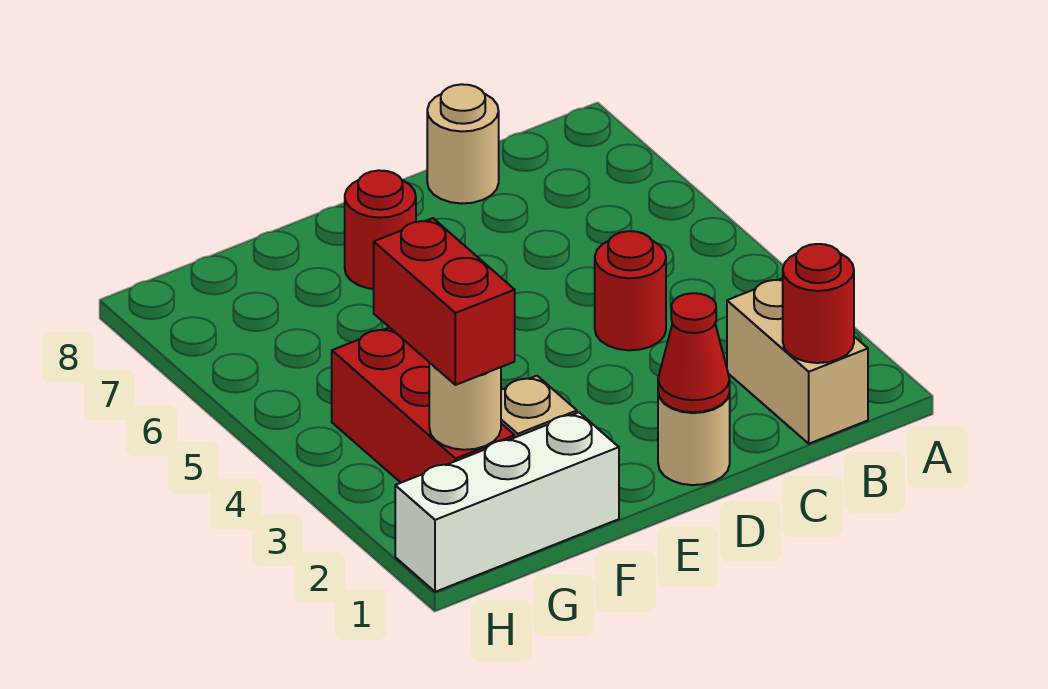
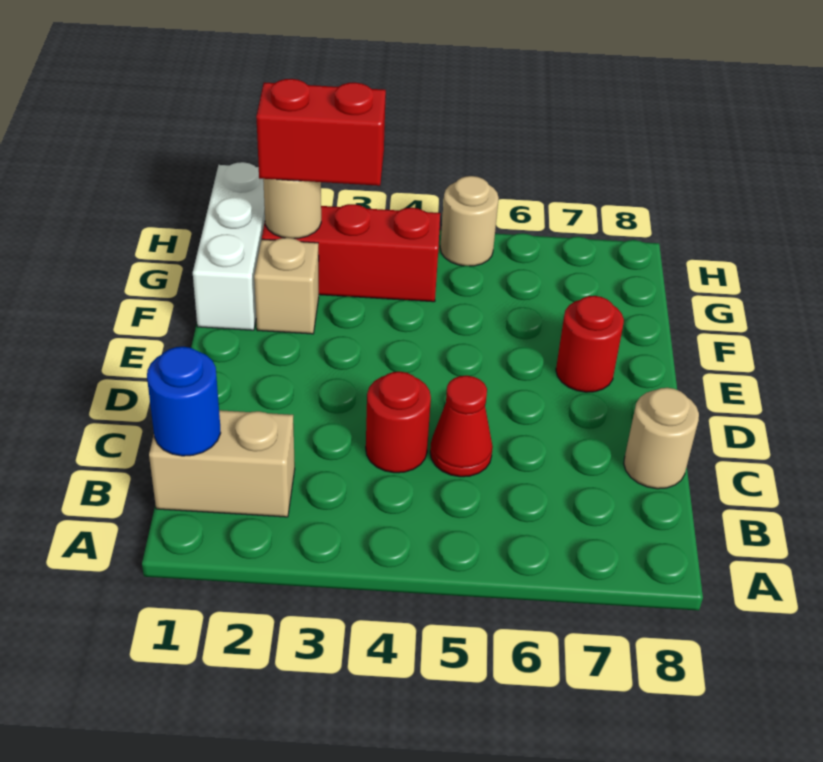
red round brick B1 level 2 -> blue round brick B1 level 2
tan round brick D1 level 1 -> tan round brick H5 level 1
red cone D1 level 2 -> red cone C5 level 1

